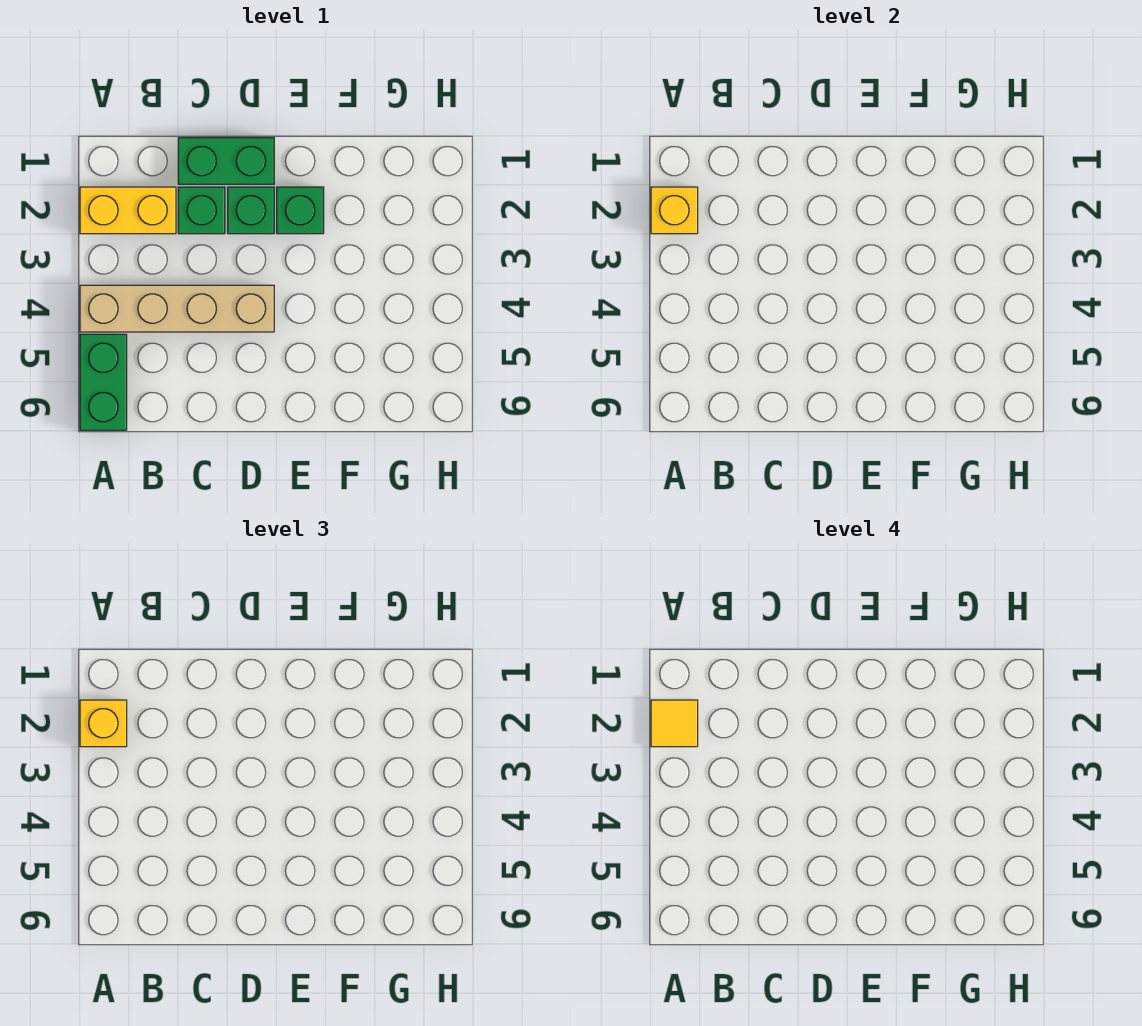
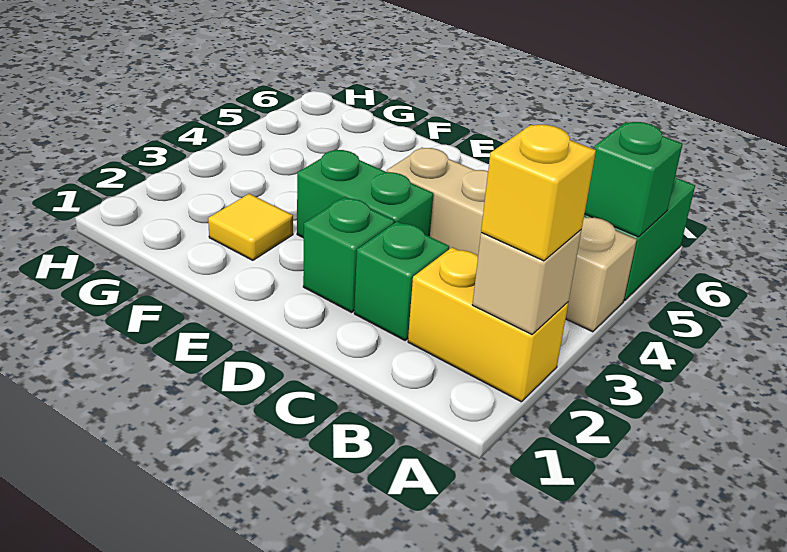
yellow brick A2 level 2 -> tan brick A2 level 2
yellow tile A2 level 4 -> yellow tile F2 level 1
green brick C1:D1 level 1 -> green brick D3:E3 level 1
green brick E2 level 1 -> green brick A5 level 2

